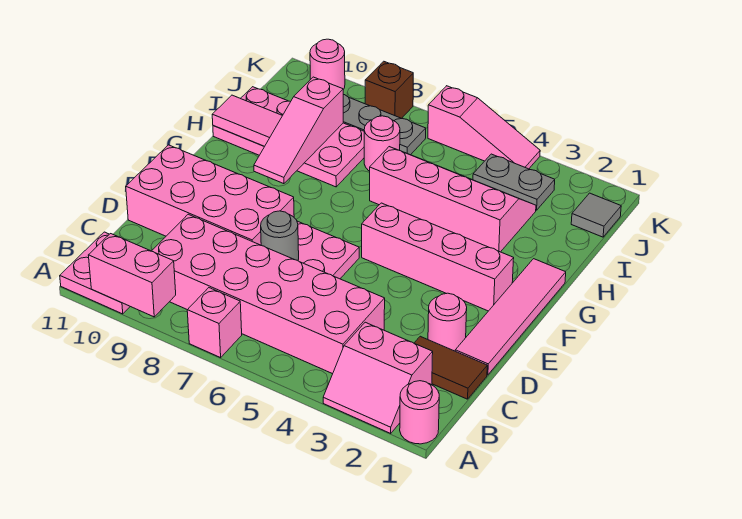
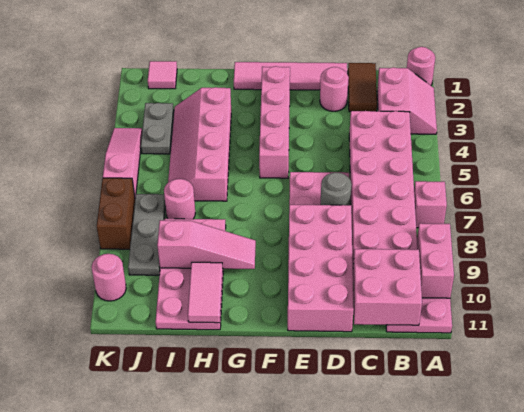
none -> pink brick B10:C11 level 2
grey tile J1 level 1 -> pink tile J1 level 1
brown brick K8 level 1 -> brown brick K7:K8 level 1

